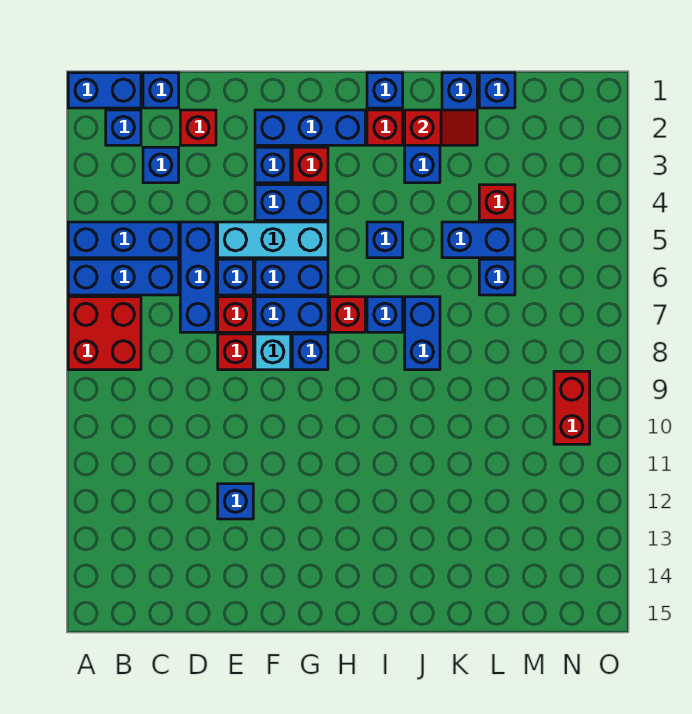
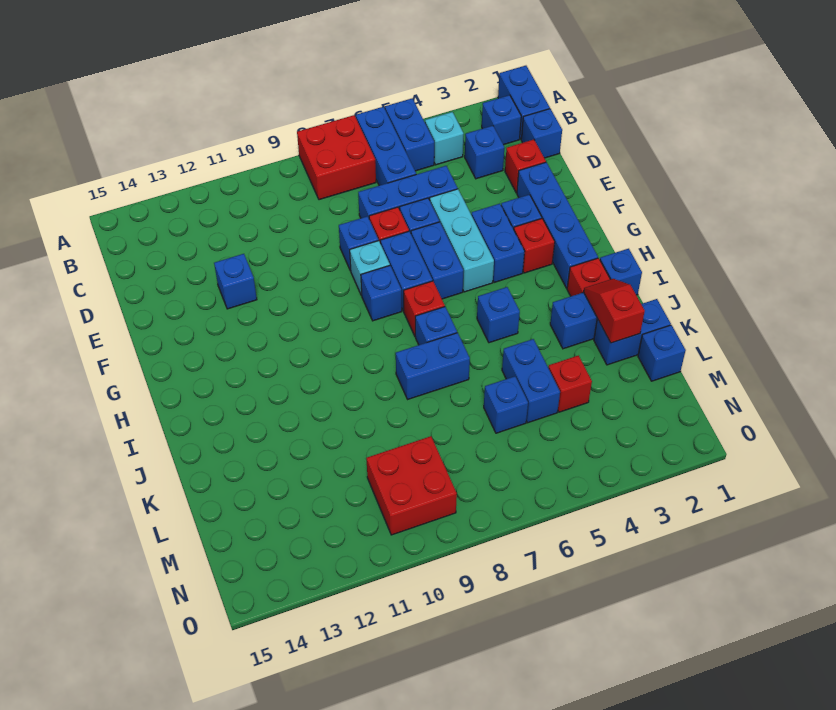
blue brick A5:C5 level 1 -> blue brick A5:B5 level 1
none -> cyan brick B4 level 1
red brick E8 level 1 -> blue brick E8 level 1
blue brick F2:H2 level 1 -> blue brick E2:H2 level 1
red slope J2:K2 level 2 top J -> red slope J2:K2 level 2 top K
red brick N9:N10 level 1 -> red brick M9:N10 level 1

